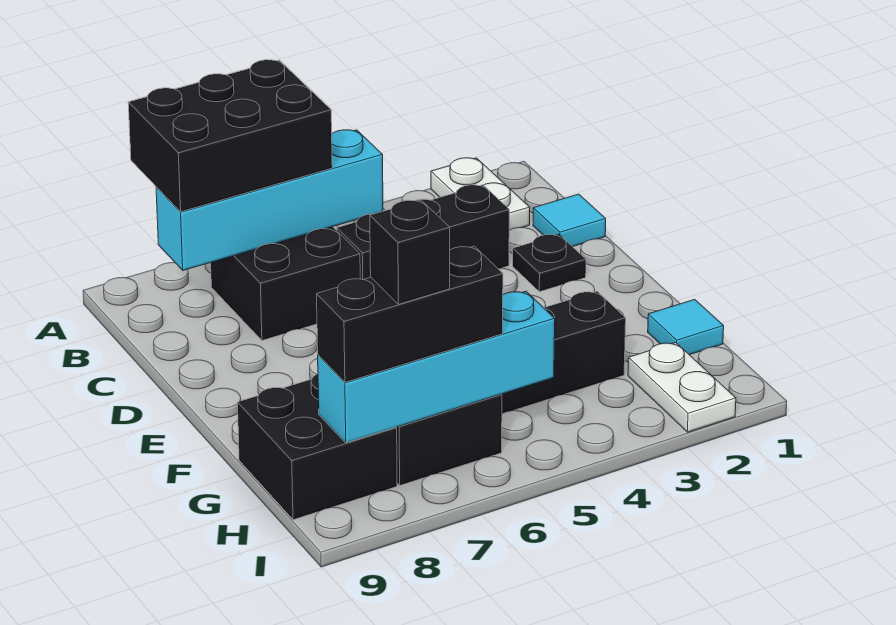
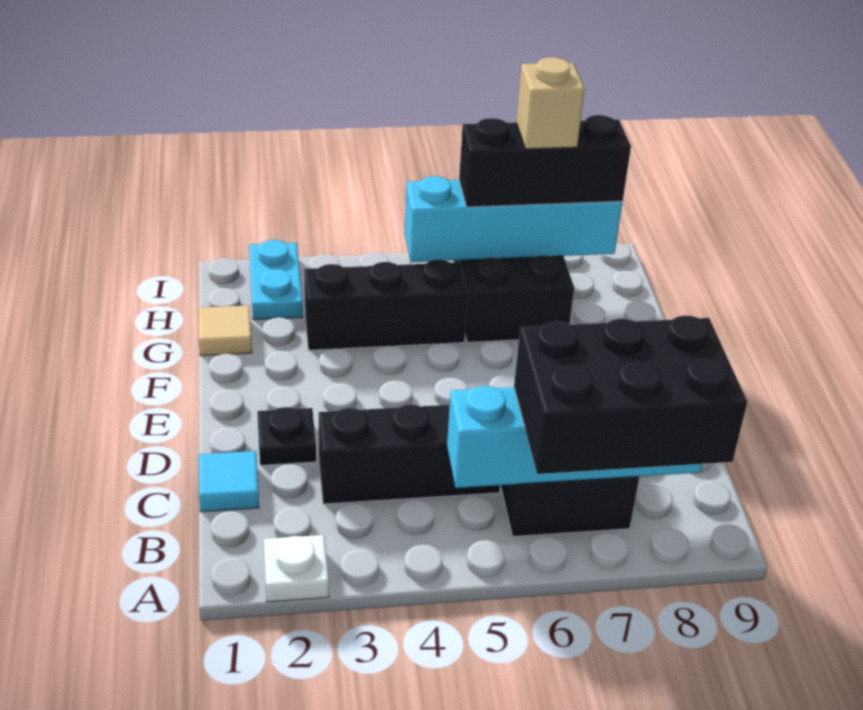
white plate A2:B2 level 1 -> white plate A2 level 1
cyan tile G1 level 1 -> tan tile G1 level 1
black brick G8:H9 level 1 -> none
white plate H2:I2 level 1 -> cyan plate H2:I2 level 1
black brick H7 level 4 -> tan brick H7 level 4

